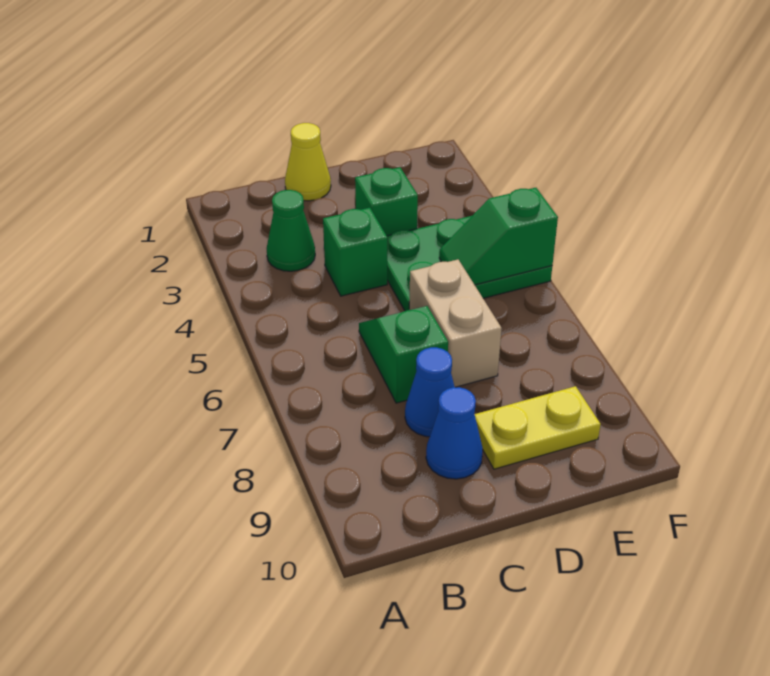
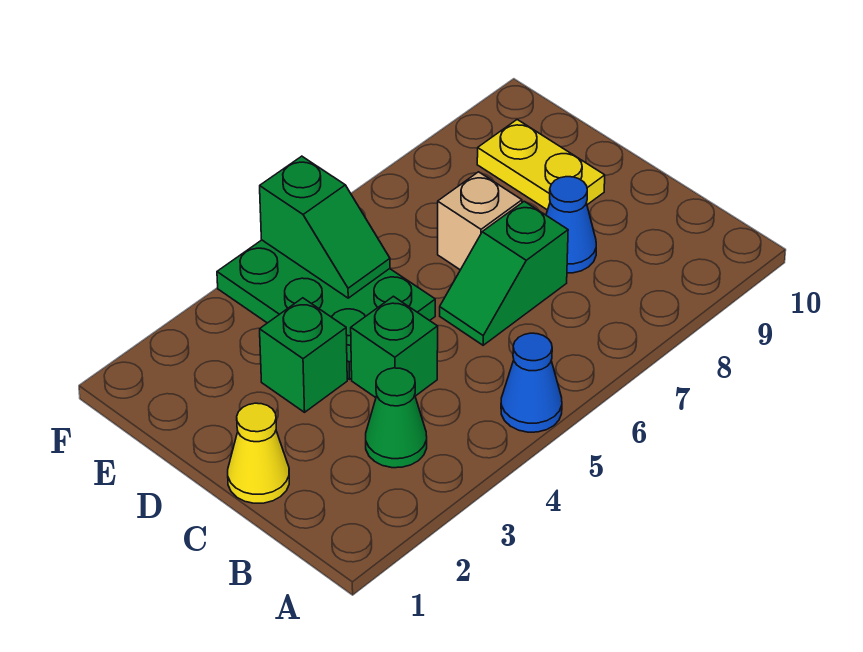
blue cone C9 level 1 -> blue cone A5 level 1
tan brick D6:D7 level 1 -> tan brick D7 level 1

